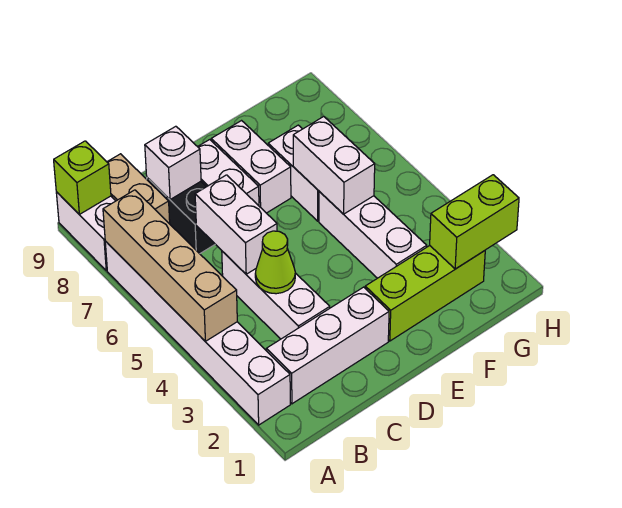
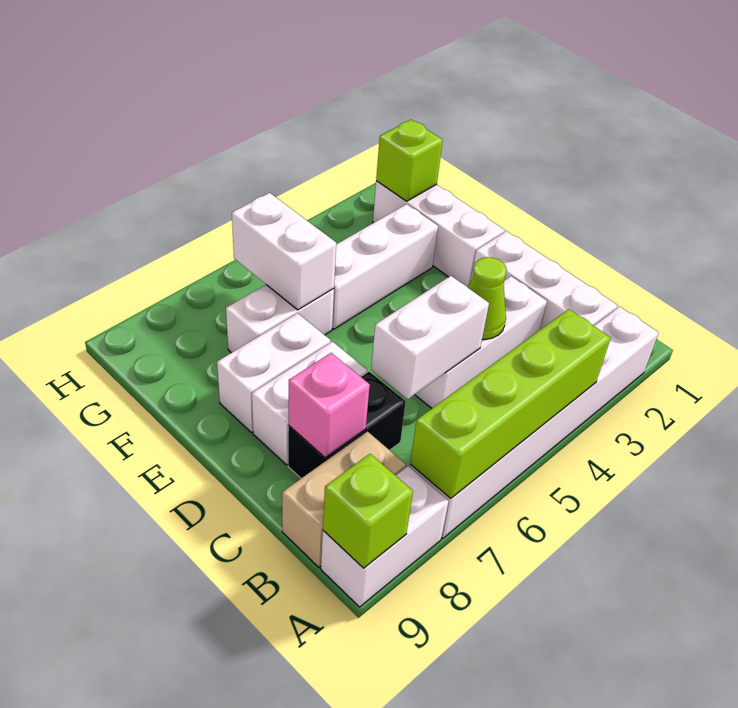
tan brick A4:A7 level 2 -> lime brick A4:A7 level 2
white brick C8 level 2 -> pink brick C8 level 2
lime brick E2:G2 level 1 -> white brick E2:G2 level 1
white brick F5:F6 level 2 -> white brick F6:G6 level 2
lime brick G2:H2 level 2 -> lime brick G2 level 2

